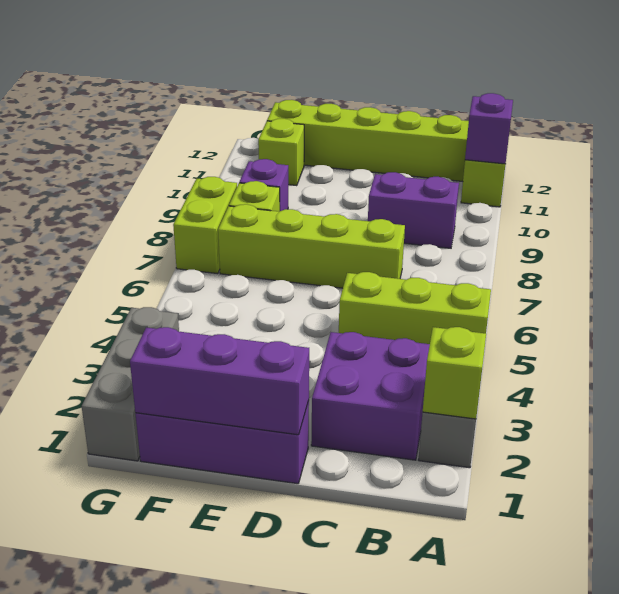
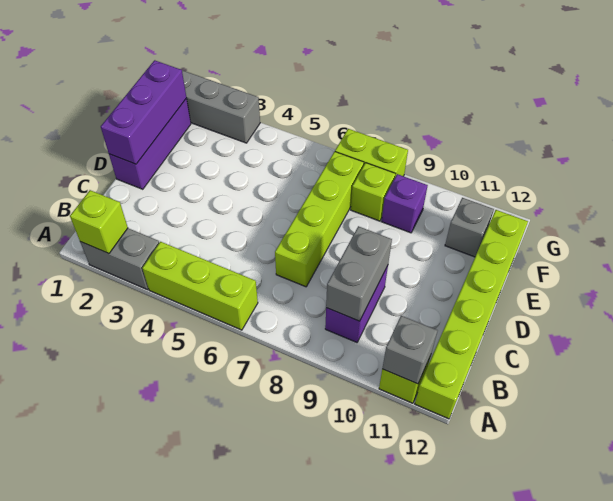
lime brick A5:C5 level 1 -> lime brick A4:A6 level 1
purple brick A11 level 2 -> grey brick A11 level 2
purple brick B2:C3 level 1 -> none
none -> grey brick B9:C9 level 2
lime brick F11 level 1 -> grey brick F11 level 1

